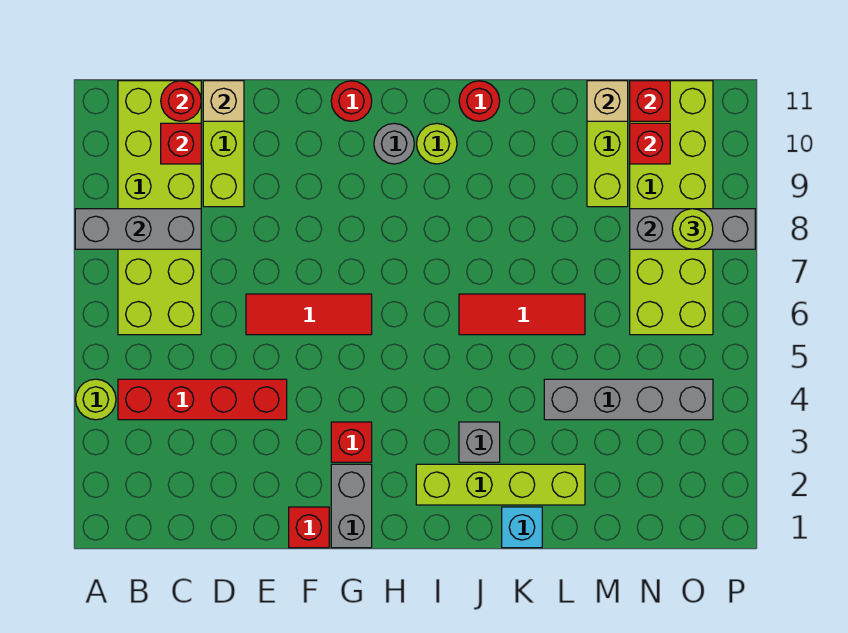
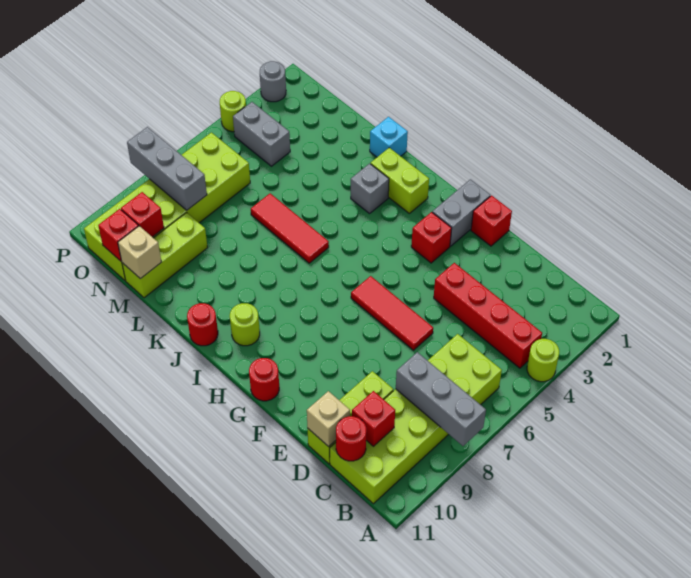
grey round brick H10 level 1 -> grey round brick P2 level 1
lime brick I2:L2 level 1 -> lime brick I2:J2 level 1
grey brick L4:O4 level 1 -> grey brick N4:O4 level 1
lime round brick O8 level 3 -> lime round brick P4 level 1

